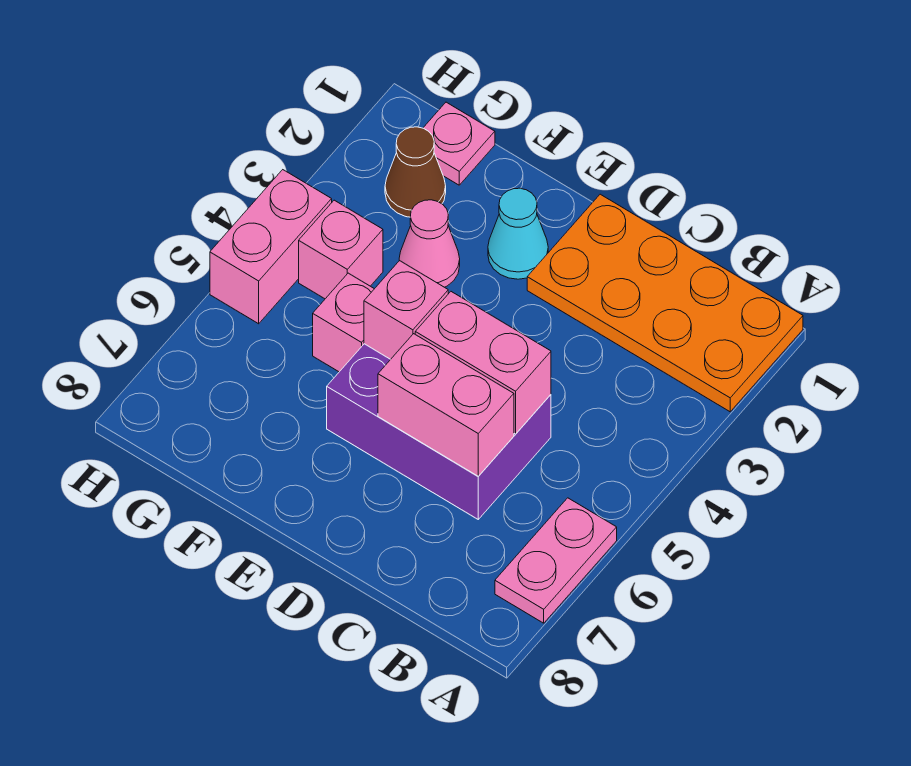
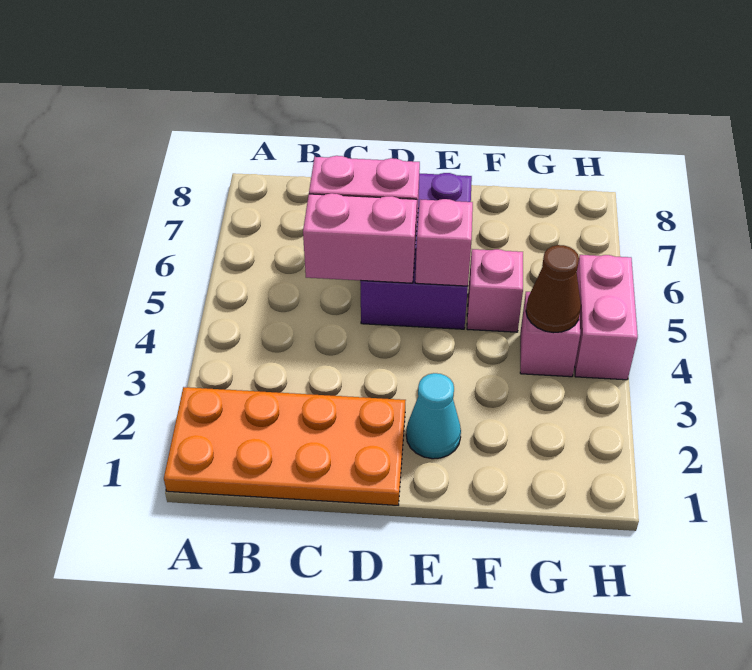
pink plate A6:A7 level 1 -> none
purple brick C5:E6 level 1 -> purple brick D5:E7 level 1
pink cone F3 level 1 -> none
pink plate G1 level 1 -> none
brown cone G2 level 1 -> brown cone G4 level 2

